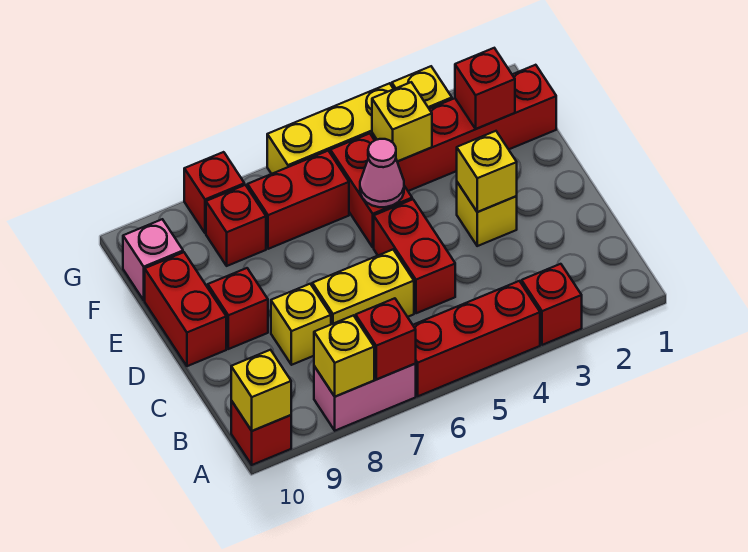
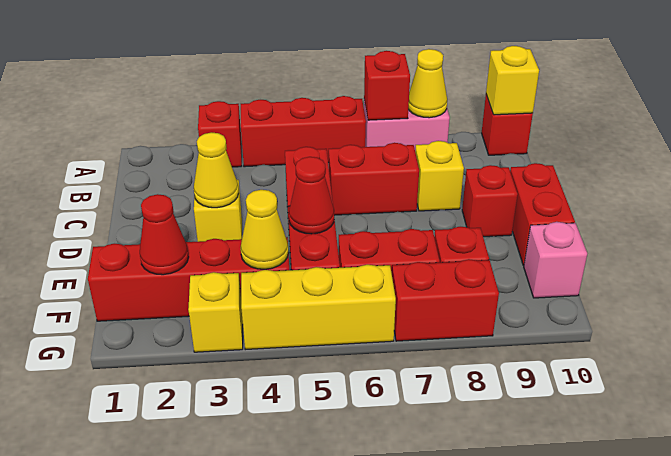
yellow brick A8 level 2 -> yellow cone A8 level 2
yellow brick C6:C7 level 1 -> red brick C6:C7 level 1
yellow brick D3 level 2 -> yellow cone D3 level 2
pink cone E5 level 2 -> red cone E5 level 2
red brick F2 level 2 -> red cone F2 level 2
yellow brick F4 level 2 -> yellow cone F4 level 2
red brick G8 level 1 -> red brick G7:G8 level 1

